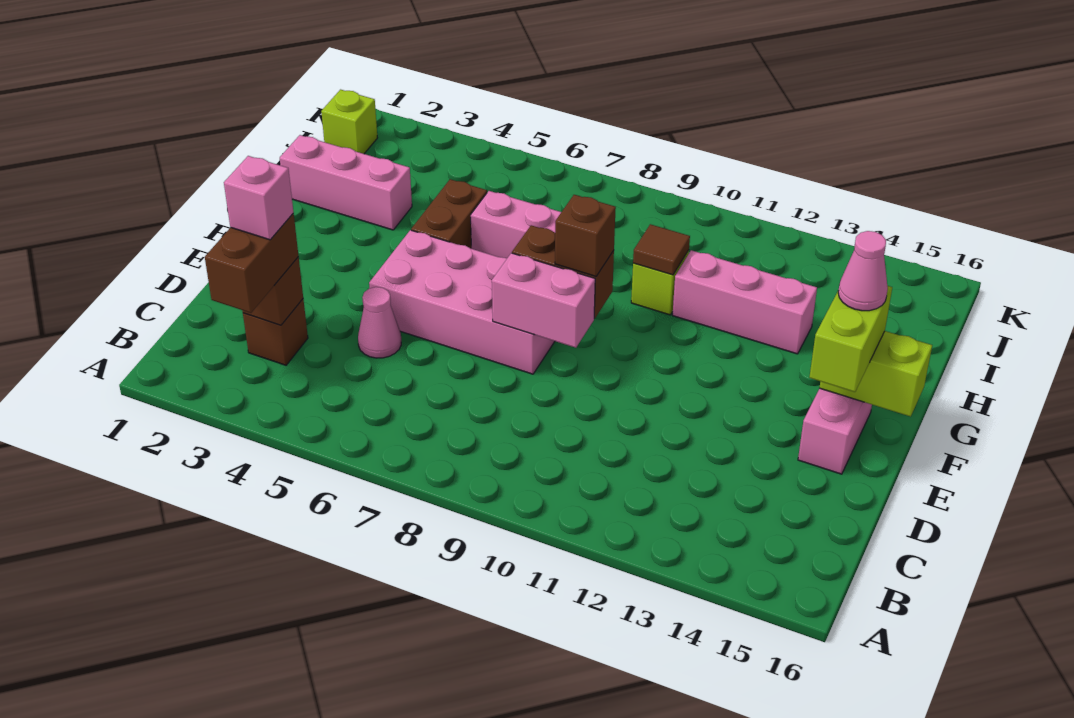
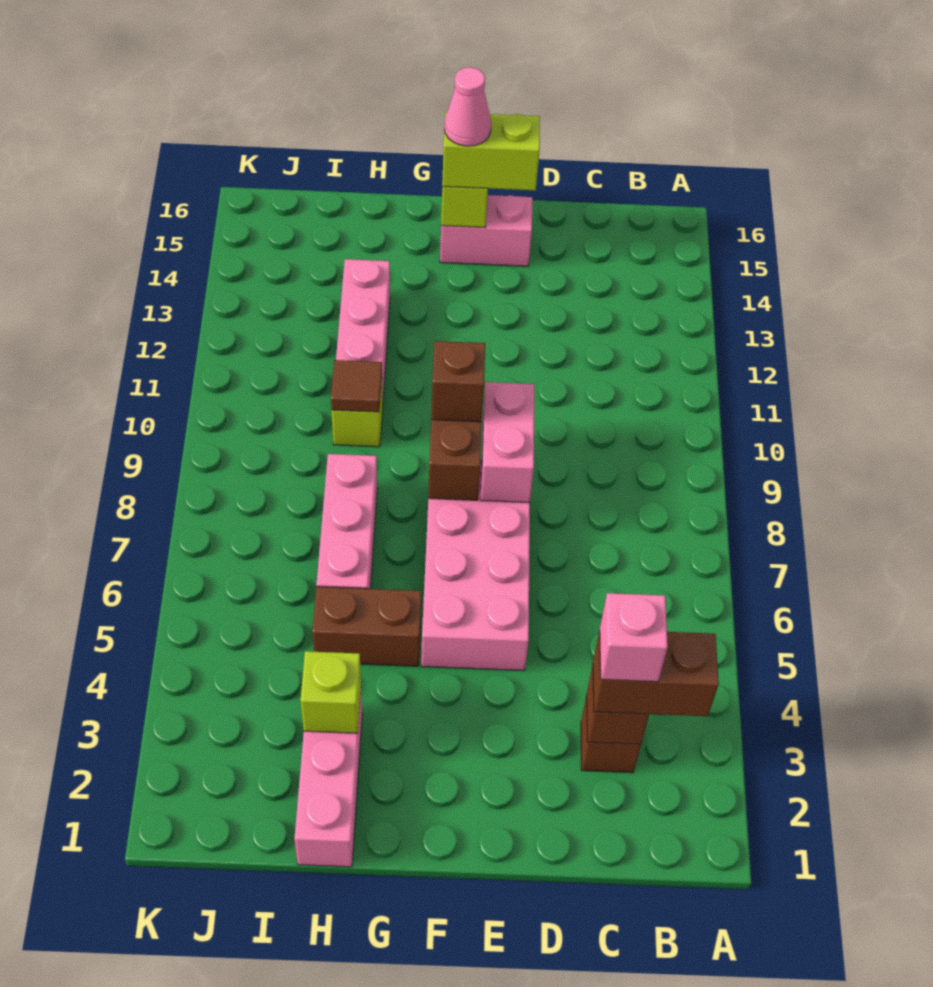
pink cone D5 level 1 -> none
lime brick J1 level 1 -> lime brick H3 level 2

